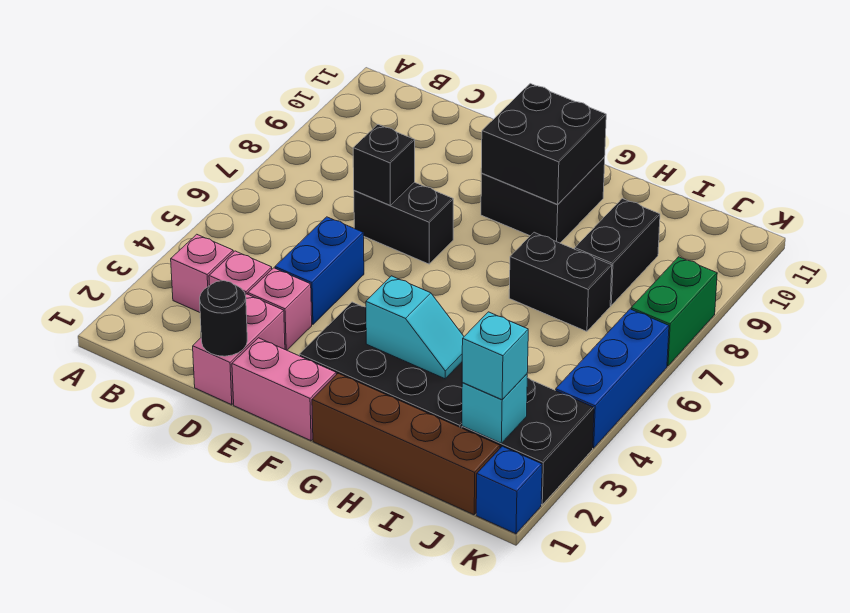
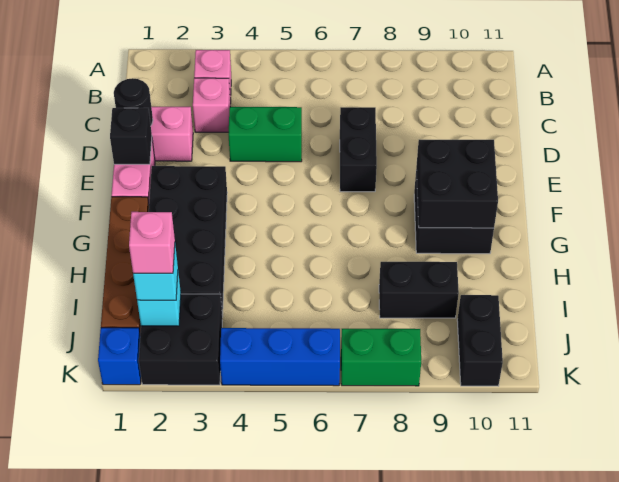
pink brick D3 level 1 -> pink brick J2 level 4
blue brick D4:D5 level 1 -> green brick D4:D5 level 1
black brick D7 level 2 -> black brick E1 level 2
cyan slope G3:H3 level 2 top G -> none
black brick H7:I7 level 1 -> black brick J10:K10 level 1

